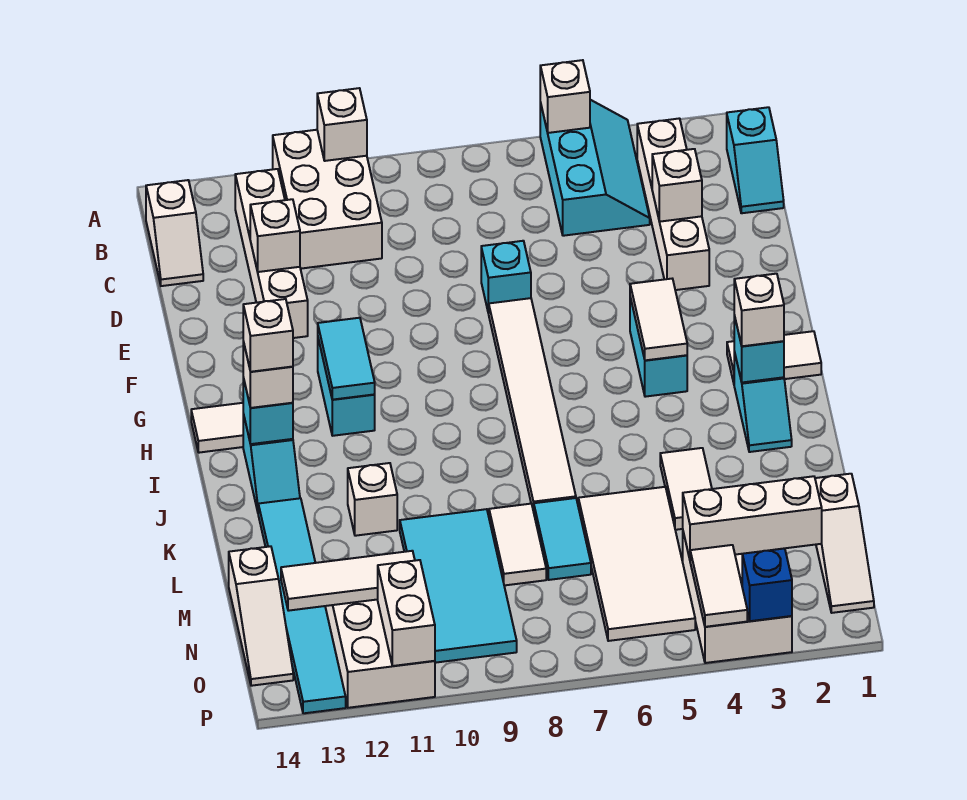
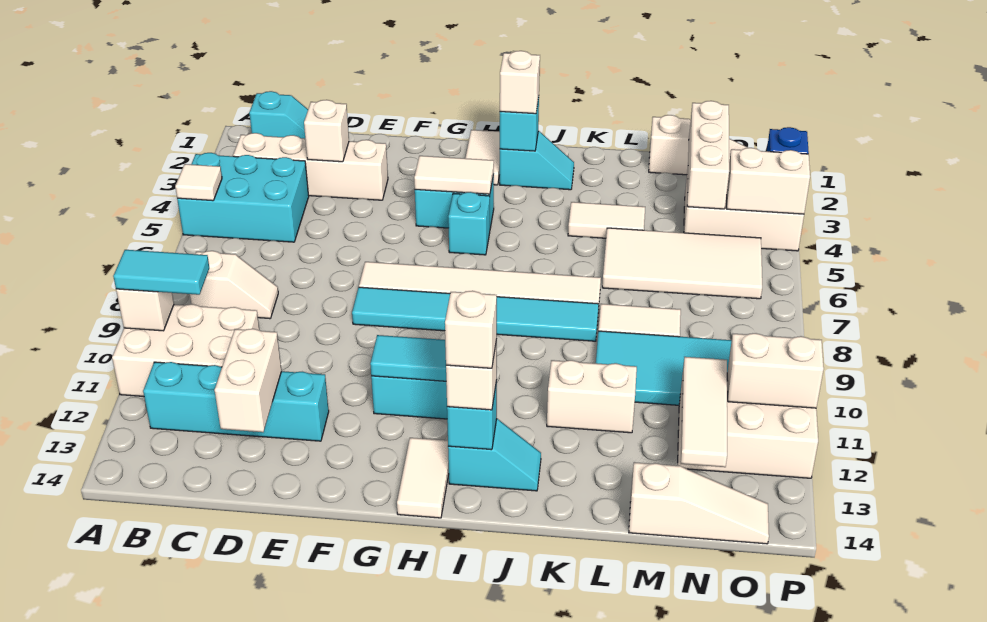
cyan slope A4:C5 level 1 top 5 -> cyan brick A4:C5 level 1
white brick A5 level 2 -> white tile A5 level 2
white brick B12:E12 level 1 -> cyan brick B12:E12 level 1
white slope B14:C14 level 1 top B -> white slope B8:C8 level 1 top B
white brick D12 level 2 -> white brick D12:D13 level 2
cyan brick E7 level 1 -> cyan brick H5 level 1
white brick K11 level 1 -> white brick K11:L11 level 1
cyan tile K13:P13 level 1 -> cyan tile F8:K8 level 1
cyan tile L7:M7 level 1 -> cyan tile A10:B10 level 3
white tile O4:P4 level 2 -> white brick O4:P4 level 2

